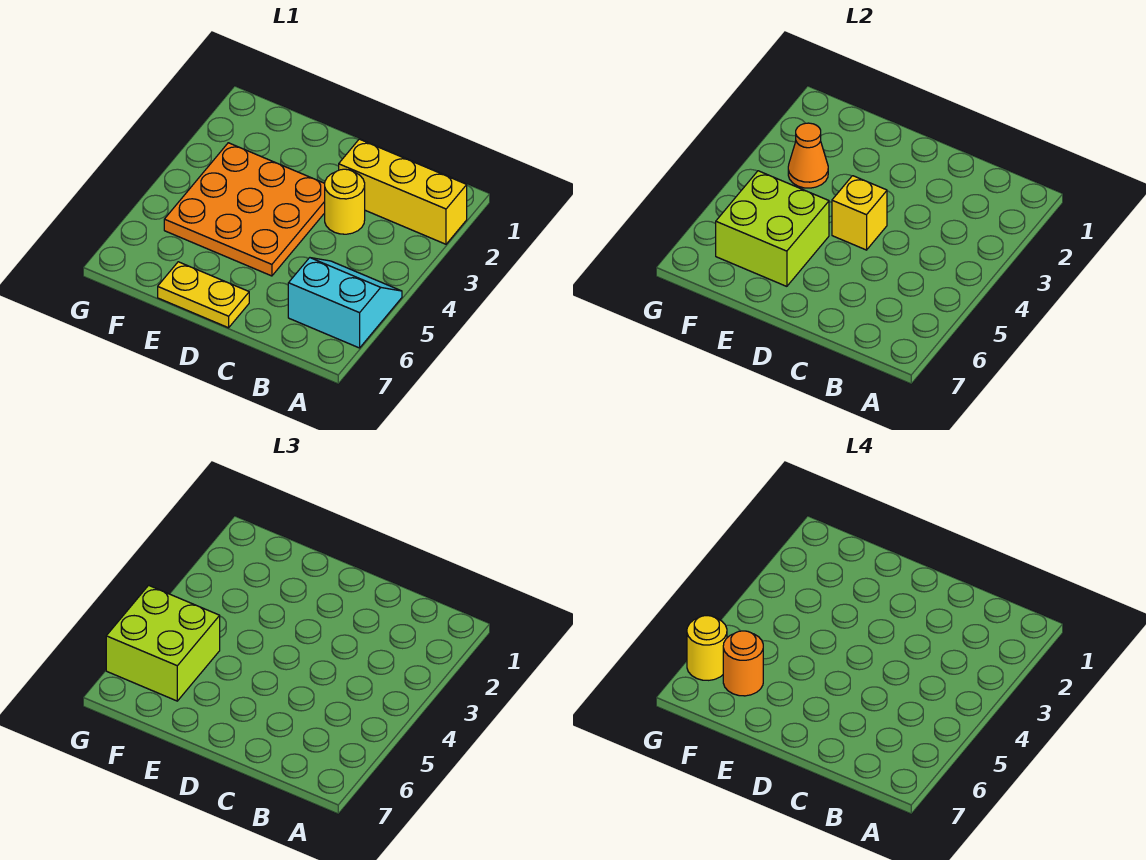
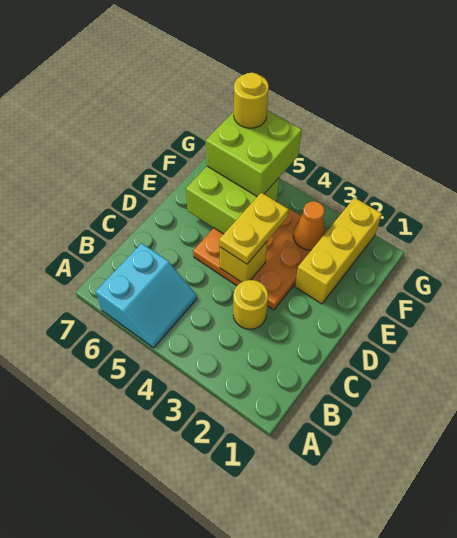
yellow brick A2:C2 level 1 -> yellow brick E2:G2 level 1
yellow plate D7:E7 level 1 -> yellow plate D4:E4 level 3
orange round brick F6 level 4 -> none

